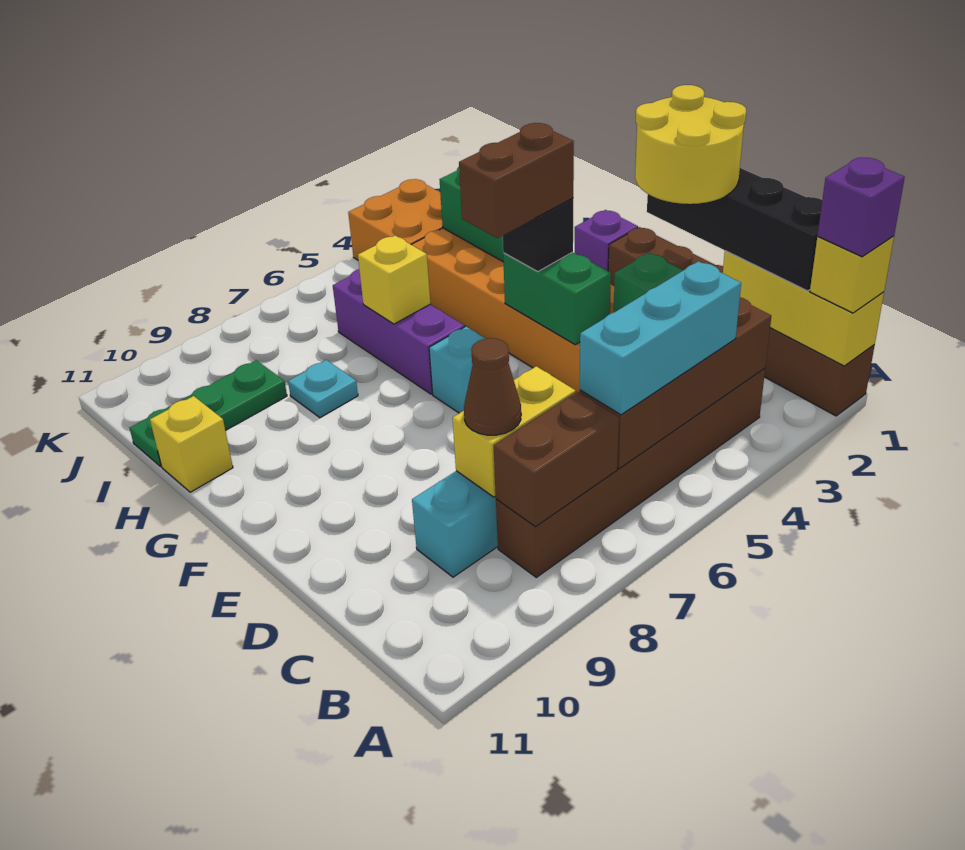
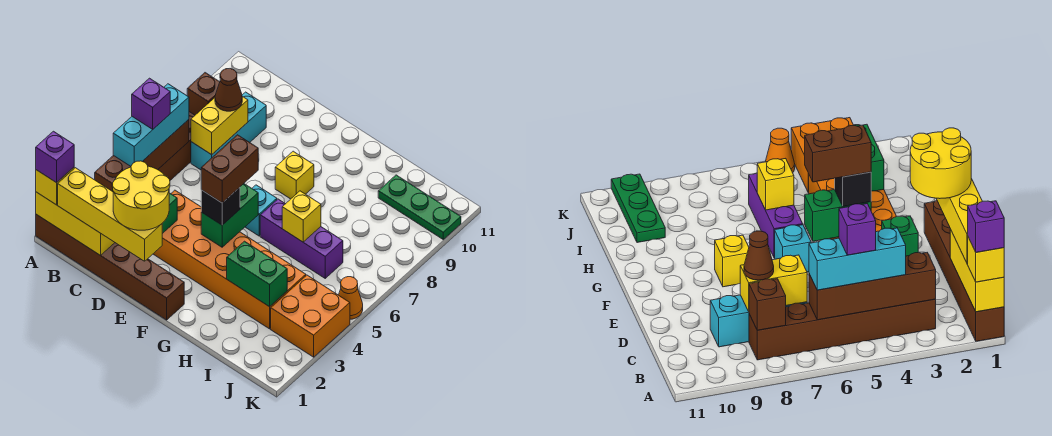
black brick B1:E1 level 3 -> yellow brick B1:E1 level 3
brown brick B7:B8 level 2 -> brown brick B8 level 2
green brick E4:F4 level 2 -> green brick F4:F5 level 2
purple brick G1 level 1 -> purple brick B5 level 4
cyan plate H8 level 1 -> none
yellow brick H11 level 1 -> yellow brick F8 level 1
green plate I9:I11 level 1 -> green plate I10:K10 level 1
none -> orange cone K5 level 1

